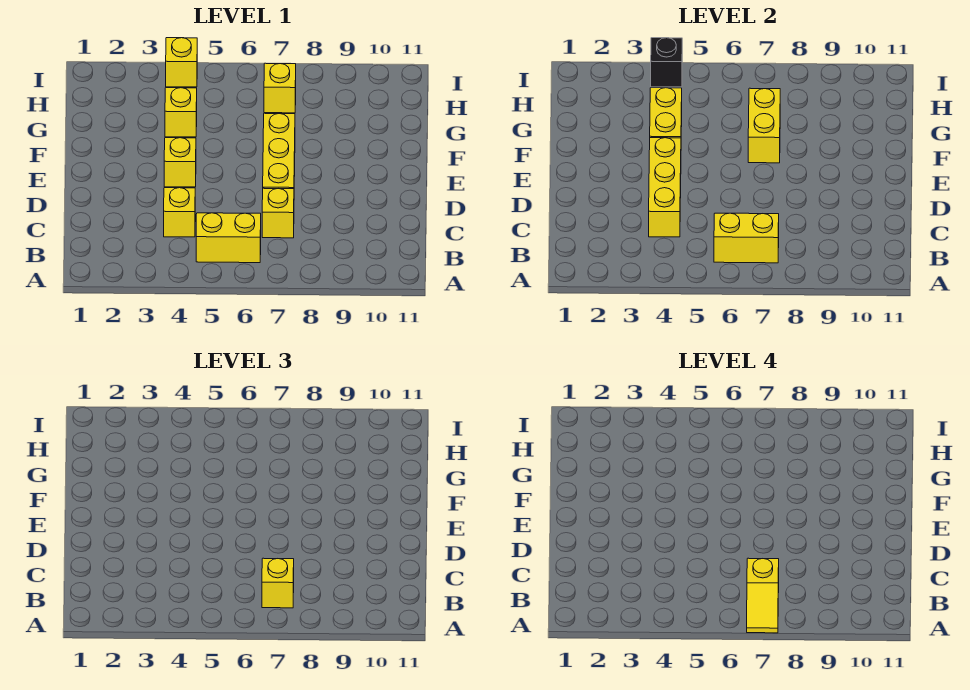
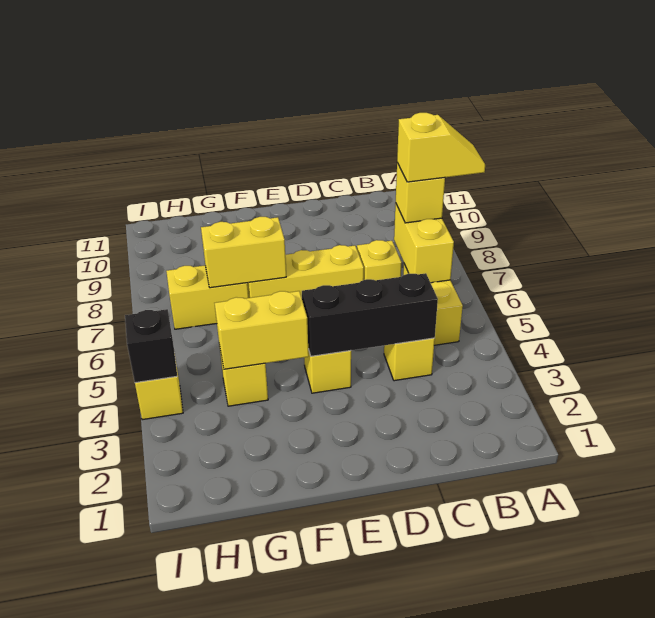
yellow brick C4:E4 level 2 -> black brick C4:E4 level 2
yellow brick H7 level 1 -> yellow brick G7:H7 level 1

